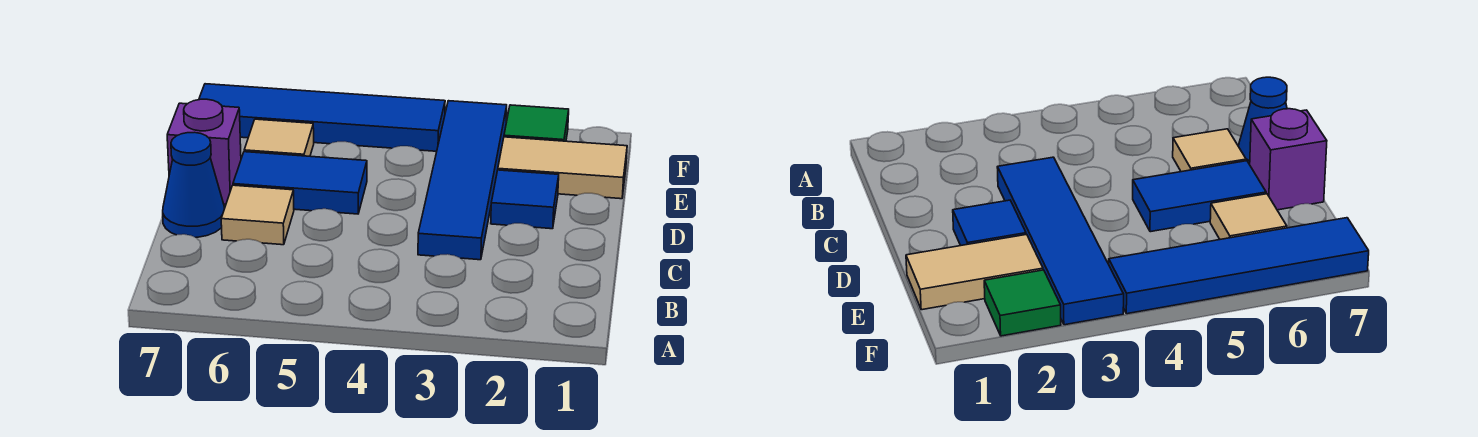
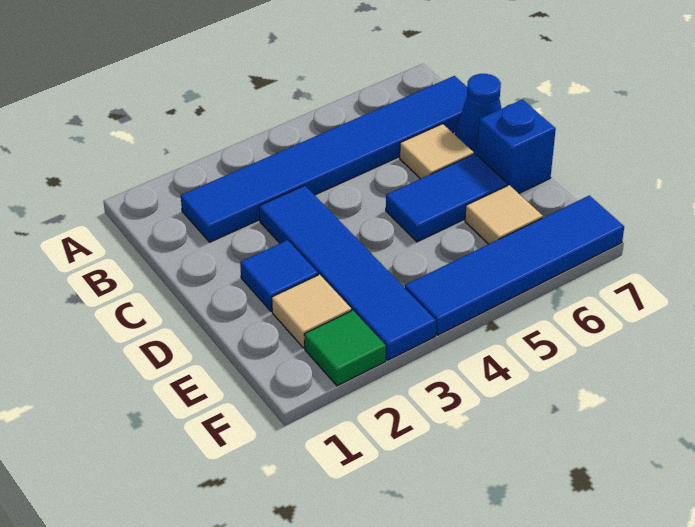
none -> blue tile B2:B7 level 1
purple brick D7 level 1 -> blue brick D7 level 1
tan tile E1:E2 level 1 -> tan tile E2 level 1

